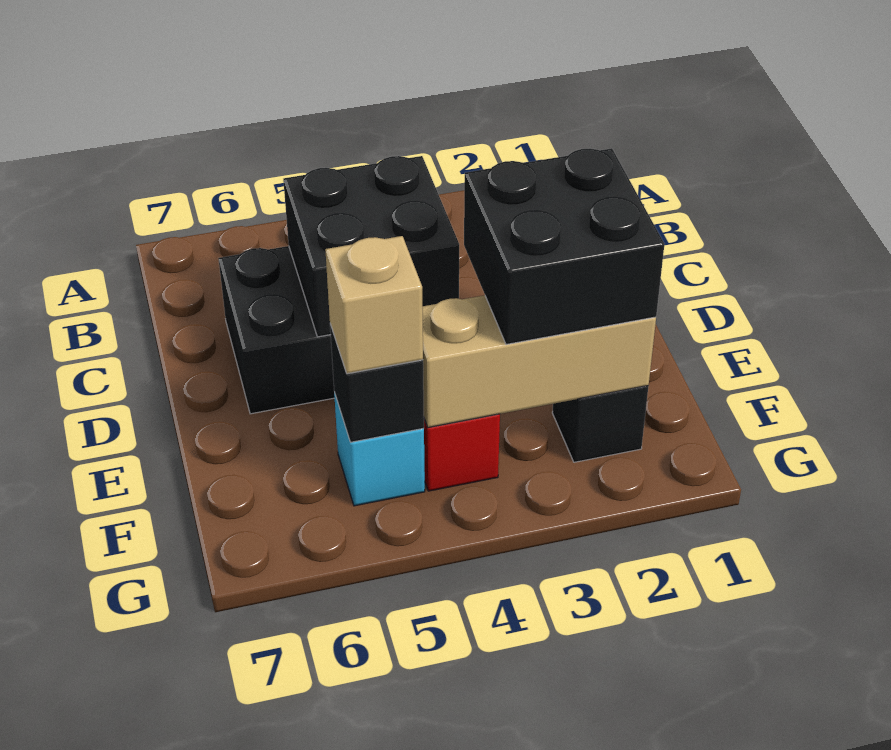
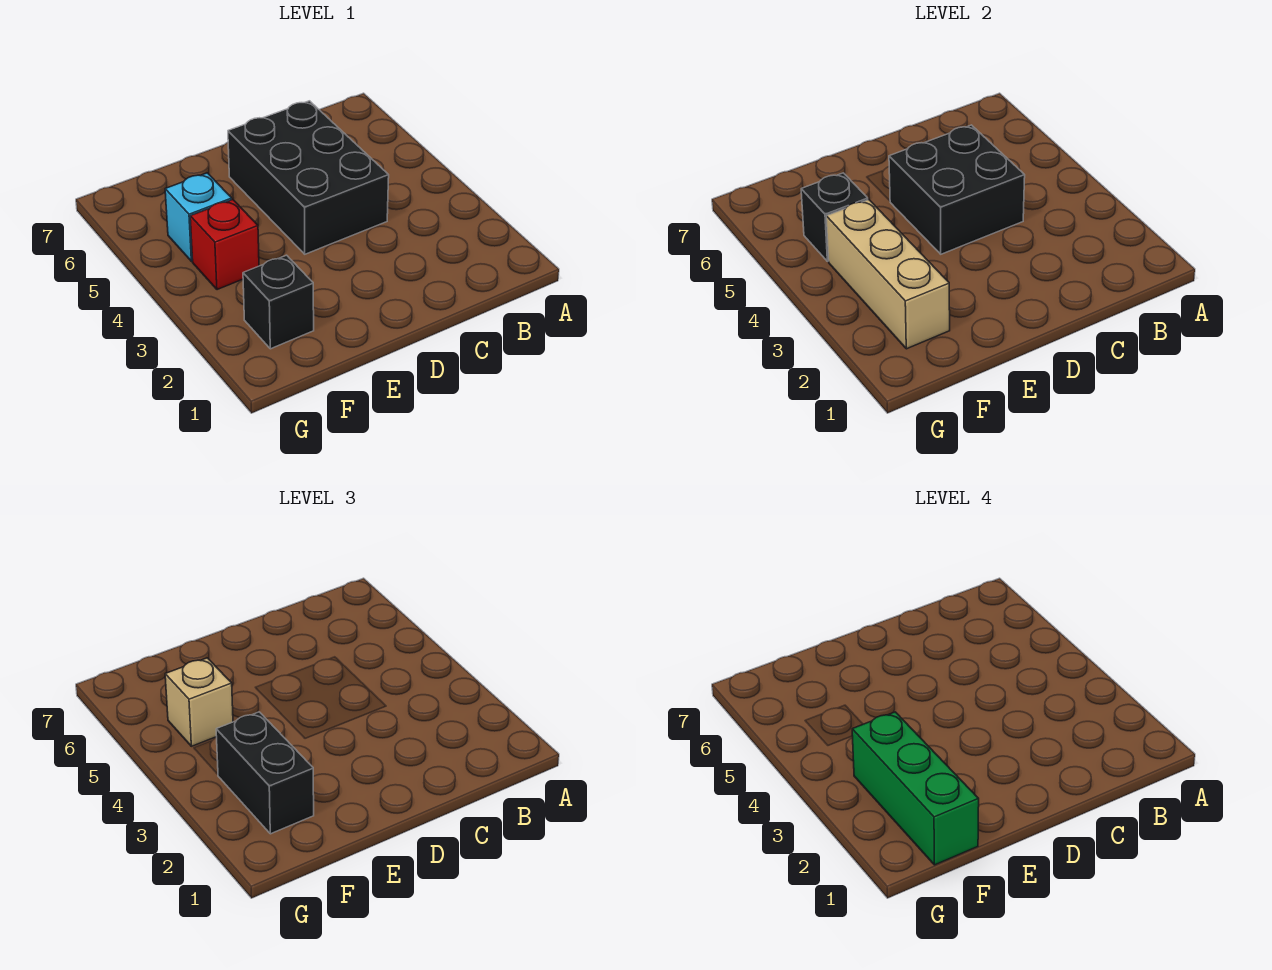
black brick E2:F3 level 3 -> black brick F2:F3 level 3
none -> green brick F1:F3 level 4

